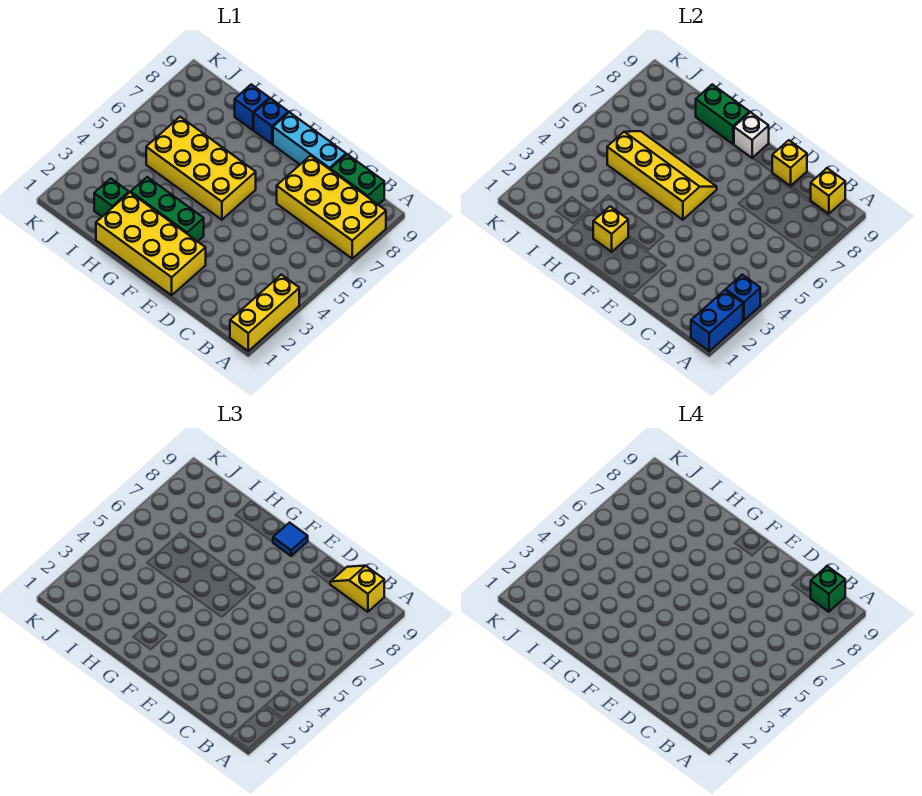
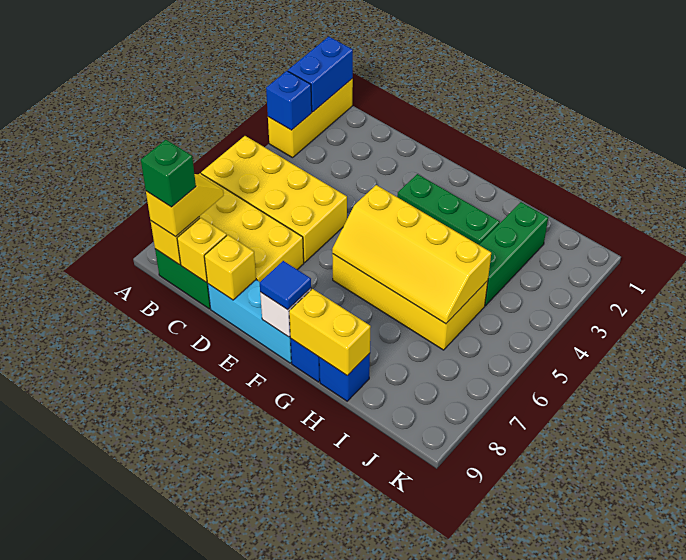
yellow slope B9:C9 level 3 top B -> yellow slope B8:B9 level 3 top 9
yellow brick E1:H2 level 1 -> yellow brick A5:D6 level 1
yellow brick G2 level 2 -> yellow brick C9 level 2
green brick G9:H9 level 2 -> yellow brick G9:H9 level 2
green brick I2 level 1 -> green brick I2:I4 level 1

